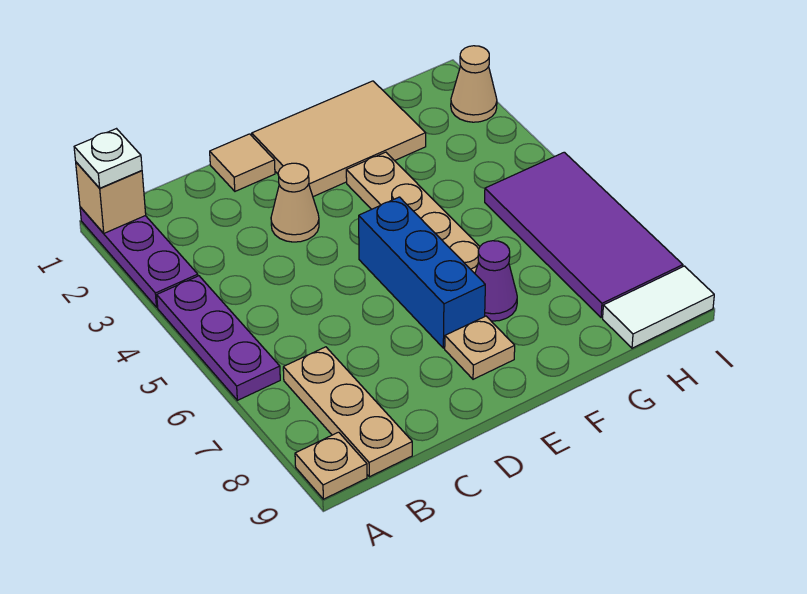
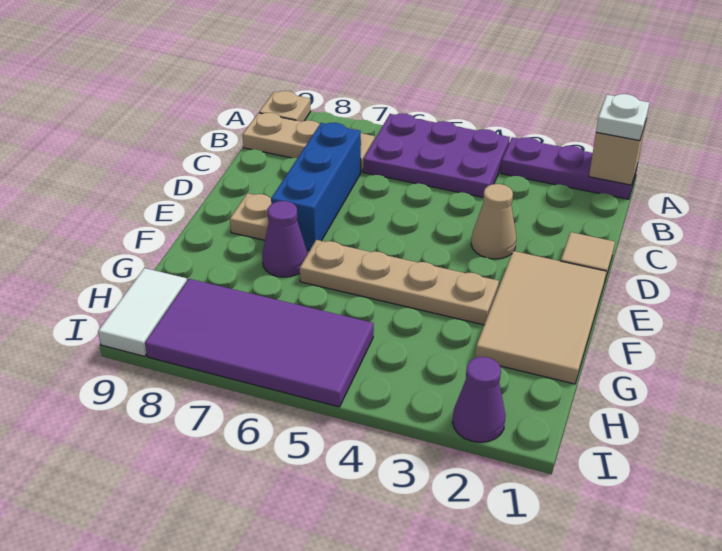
purple plate A4:A6 level 1 -> purple plate A4:B6 level 1
blue brick E5:E7 level 1 -> blue brick C7:E7 level 1
tan cone I2 level 1 -> purple cone I2 level 1

